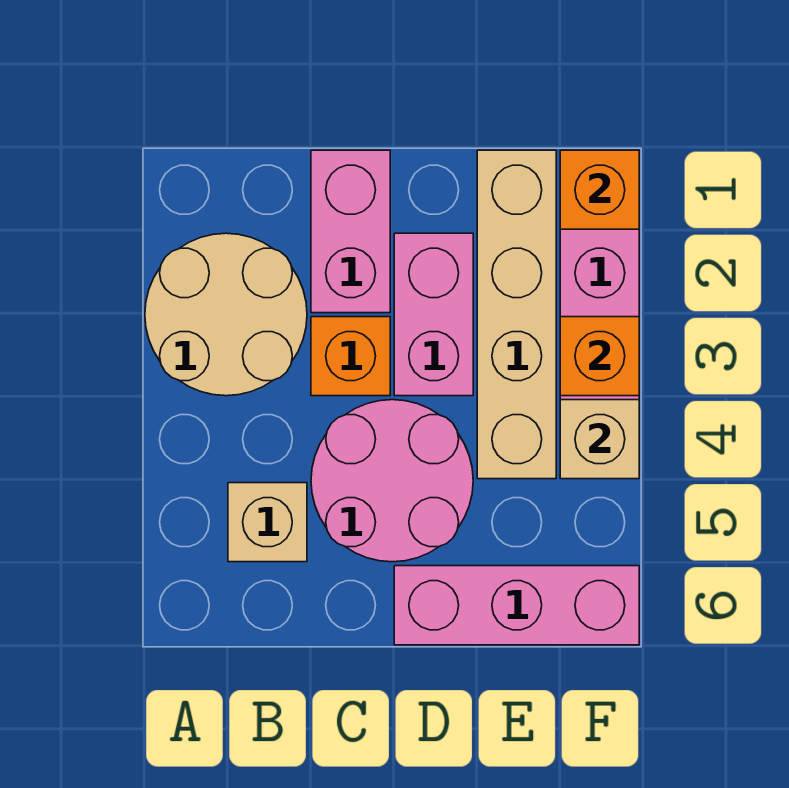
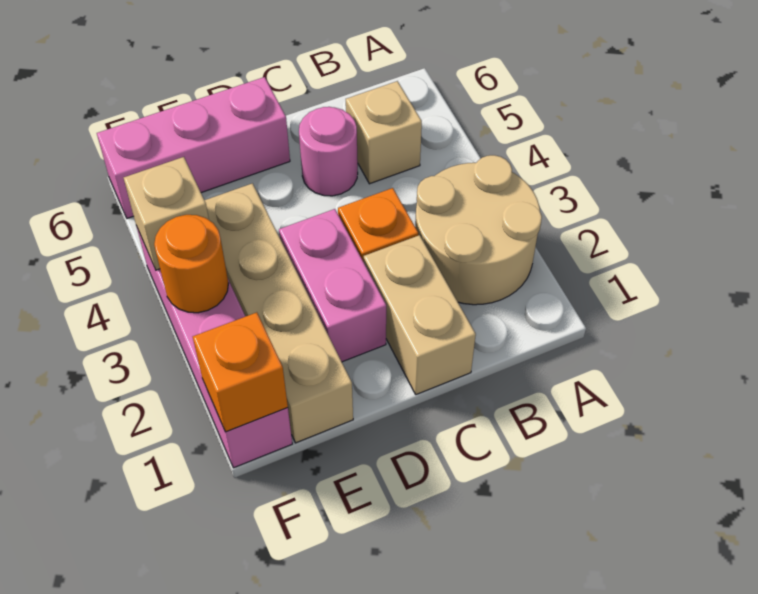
pink brick C1:C2 level 1 -> tan brick C1:C2 level 1
pink round brick C4:D5 level 1 -> pink round brick C5 level 1
orange brick F3 level 2 -> orange round brick F3 level 2

